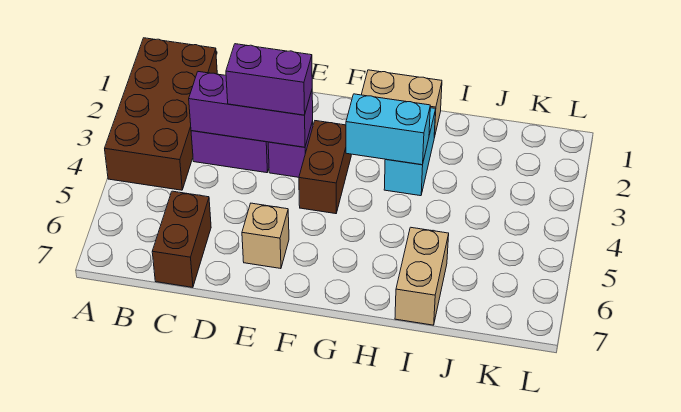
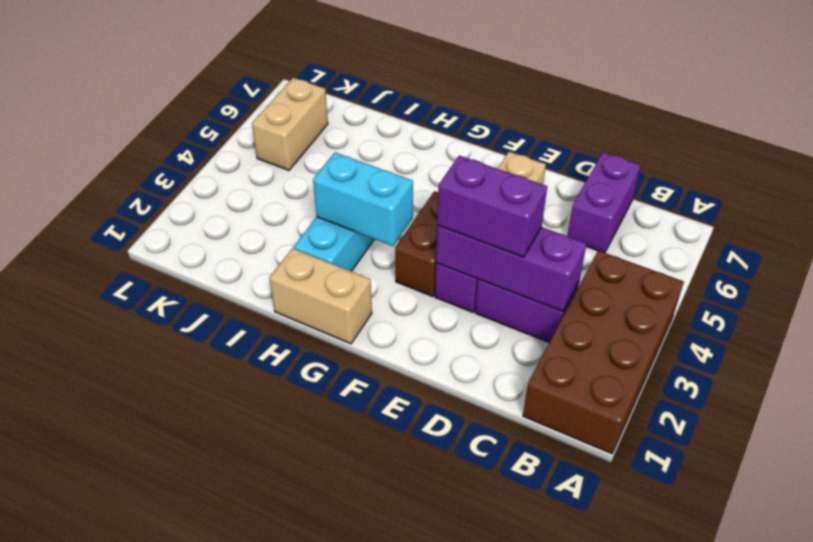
brown brick C6:C7 level 1 -> purple brick C6:C7 level 1
tan brick I6:I7 level 1 -> tan brick K5:K6 level 1

